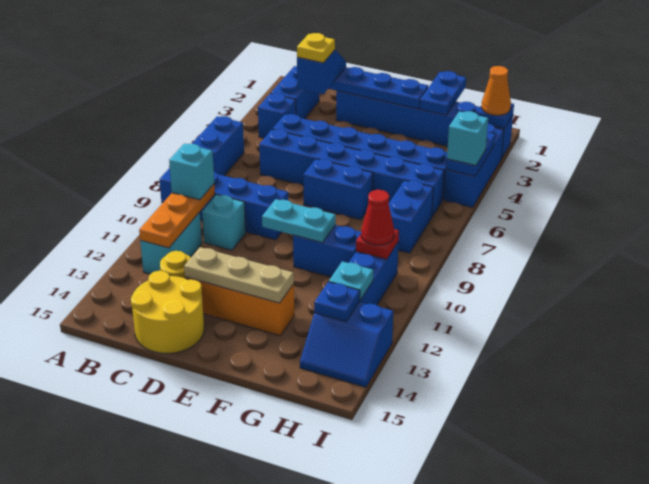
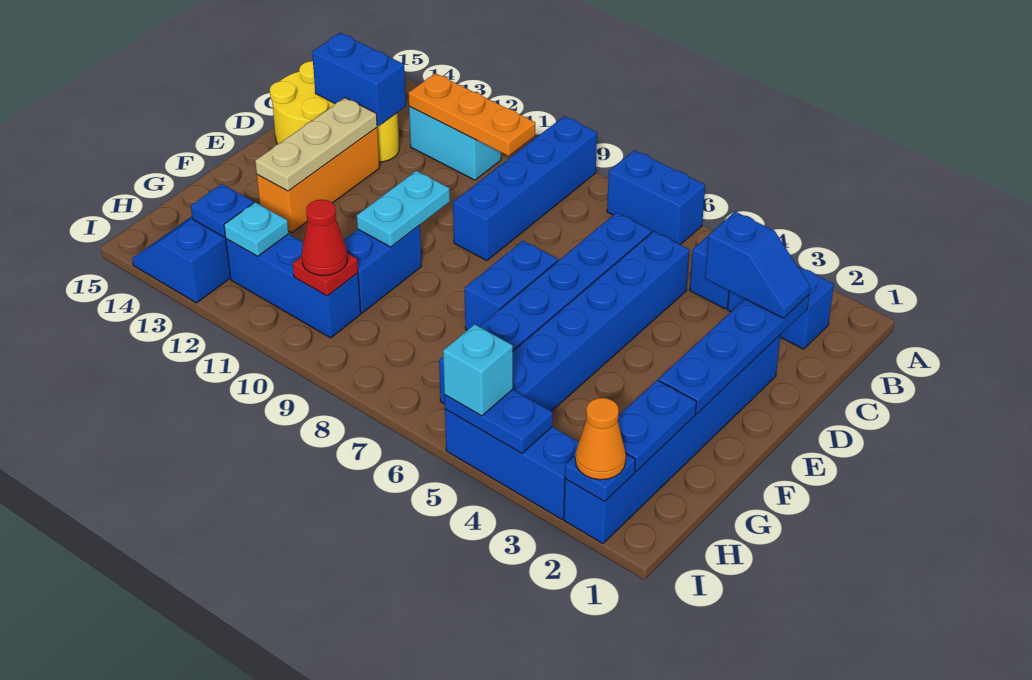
cyan brick B10 level 3 -> none
yellow plate C3 level 4 -> none
cyan brick C10 level 1 -> none
blue plate G1:G2 level 2 -> blue plate G2:H2 level 2
blue brick H7:H8 level 1 -> blue brick C13:C14 level 2

